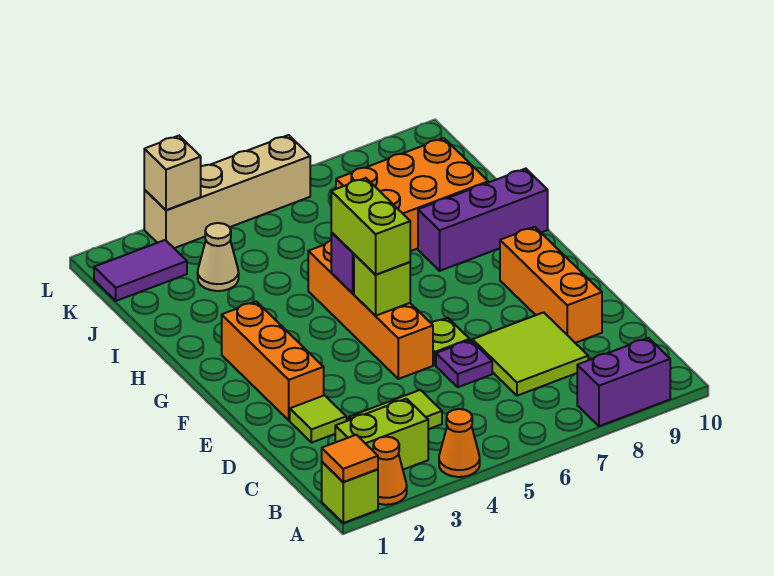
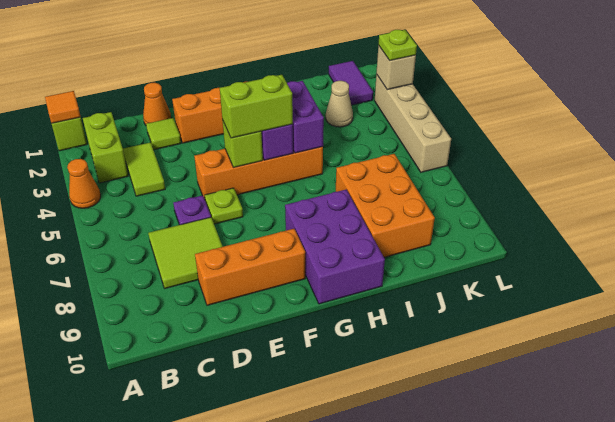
orange cone A2 level 1 -> orange cone D1 level 1
purple brick A8:A9 level 1 -> purple brick H4:H5 level 2
purple brick H8:H10 level 1 -> purple brick G8:H10 level 1
none -> lime plate L3 level 3

